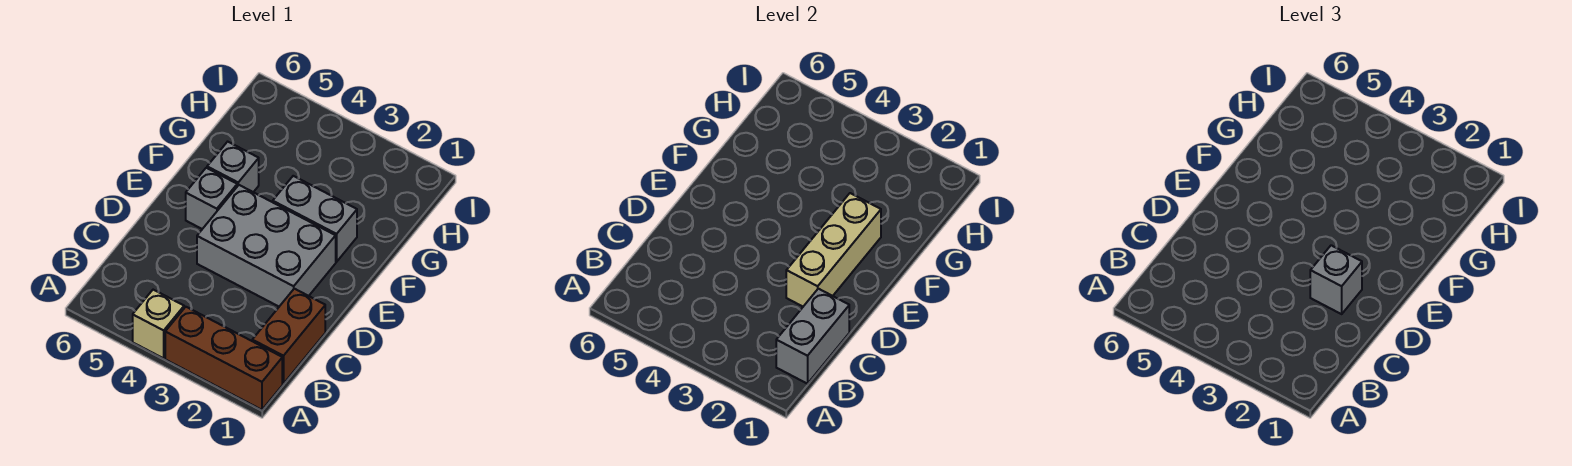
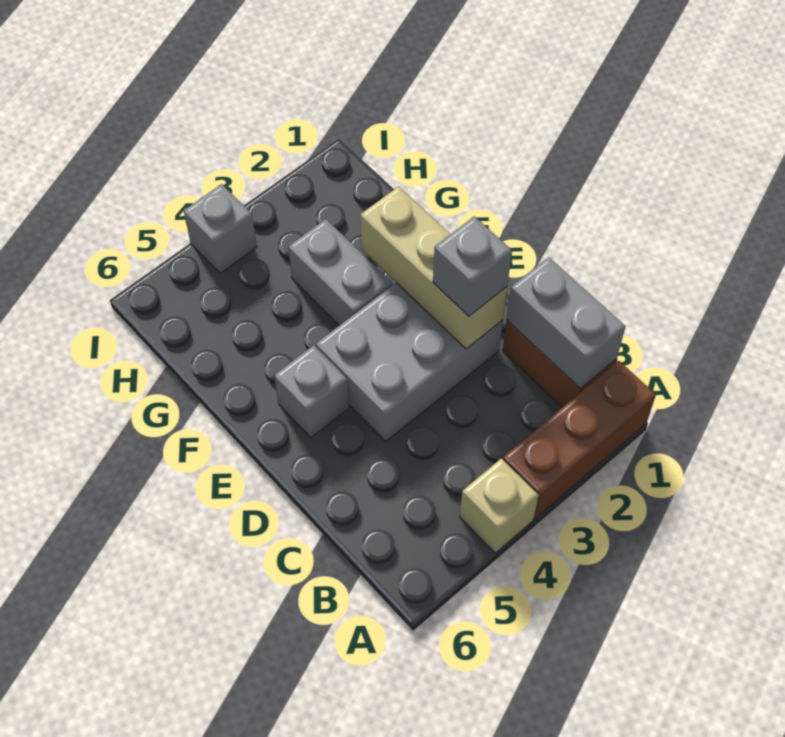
grey brick F2:F3 level 1 -> grey brick F3:G3 level 1
grey brick F5 level 1 -> grey brick I4 level 1

